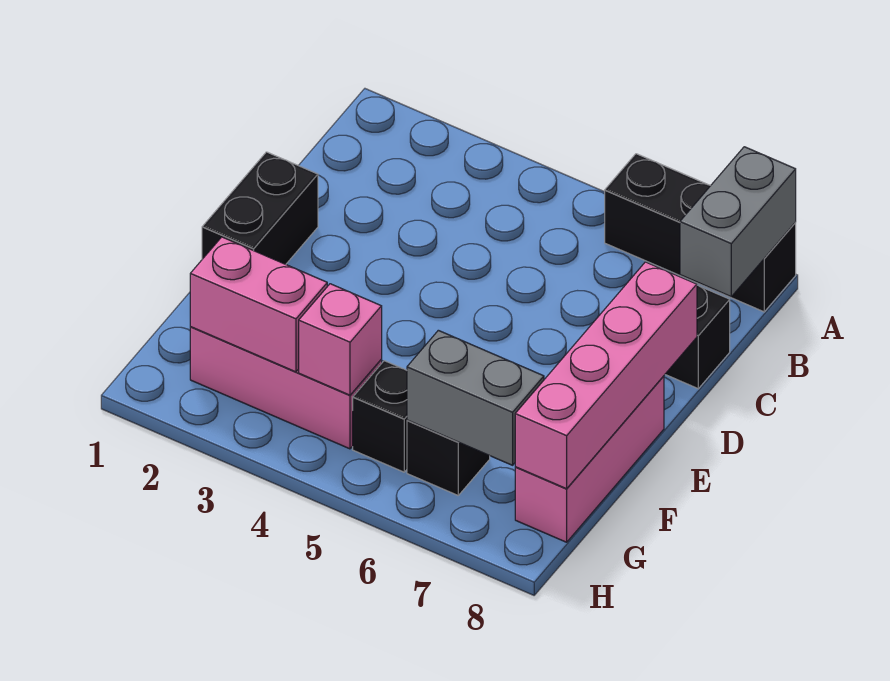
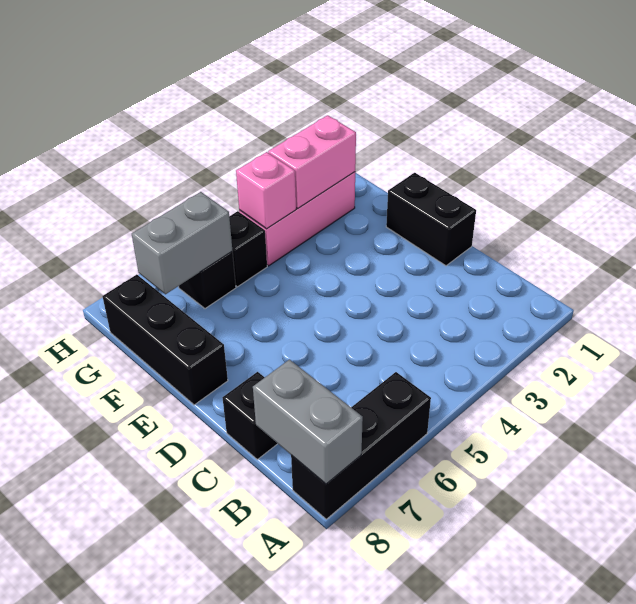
pink brick D8:G8 level 2 -> none
pink brick E8:G8 level 1 -> black brick E8:G8 level 1

